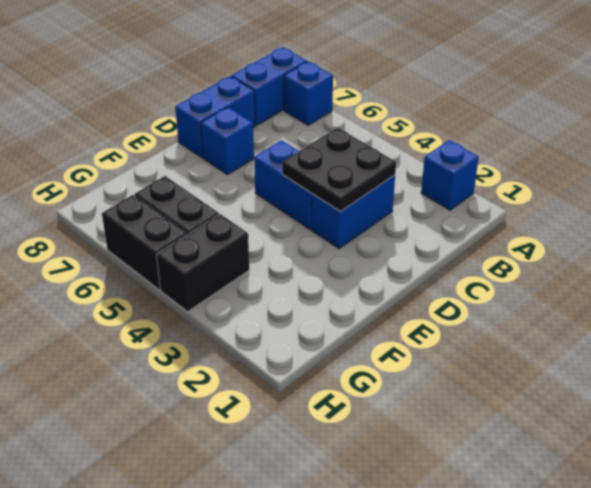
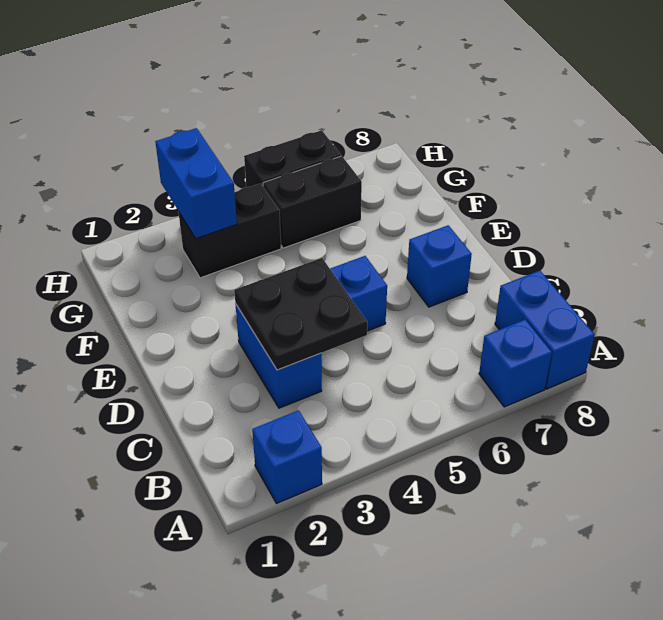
blue brick C8:D8 level 1 -> blue brick G3:H3 level 2
black brick G4:H4 level 1 -> black brick G3:G4 level 1

